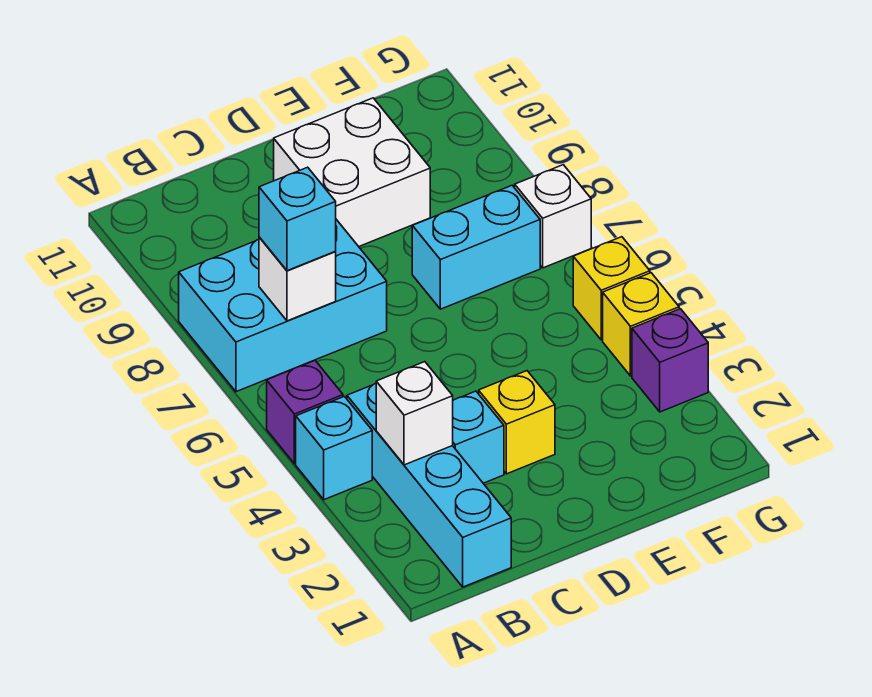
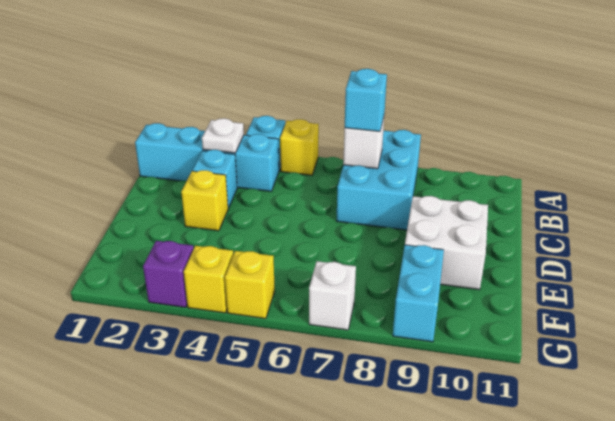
purple brick A5 level 1 -> yellow brick A5 level 1
white brick B3 level 2 -> white plate B3 level 2
cyan brick E7:F7 level 1 -> cyan brick F9:G9 level 1

